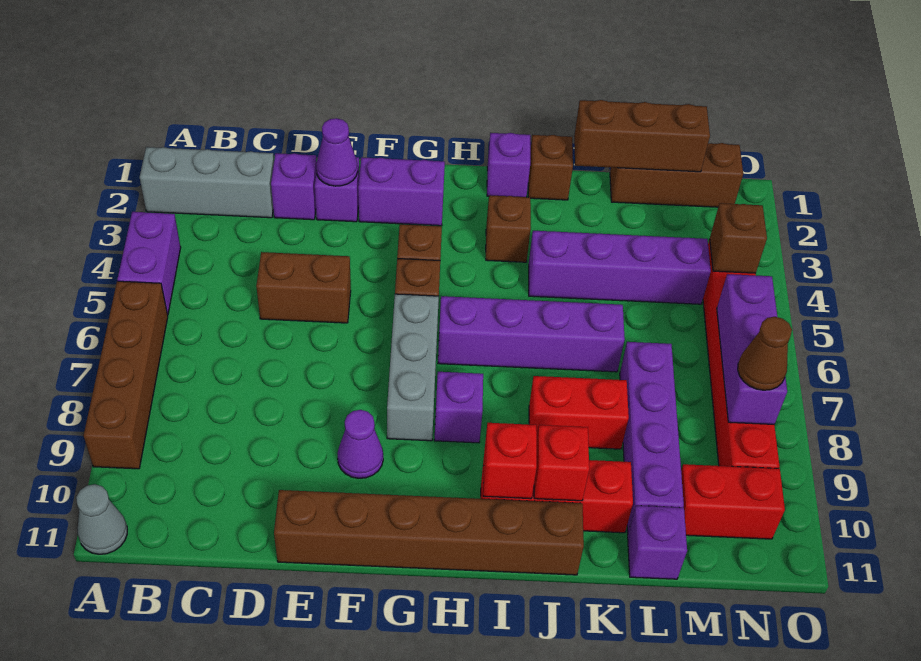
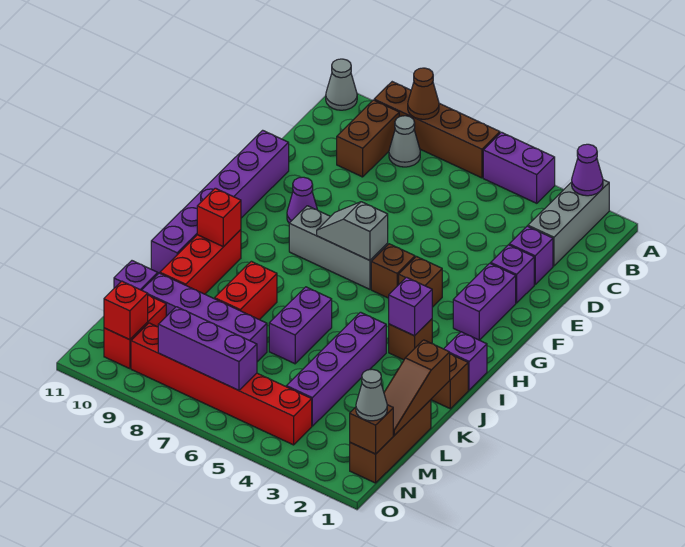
none -> grey cone B8 level 1
brown brick D5:E5 level 1 -> brown brick B9:C9 level 1
purple cone E2 level 2 -> purple cone A2 level 2
brown brick E11:J11 level 1 -> purple brick E11:J11 level 1
none -> grey slope G6:G7 level 2 top 6
purple brick H6:K6 level 1 -> purple brick J6:K6 level 1
purple brick H8 level 1 -> purple brick I3 level 2
red brick J10 level 2 -> red brick N10 level 2
brown brick K1:M1 level 2 -> brown slope K1:M1 level 2 top K
none -> grey cone N1 level 3
brown brick N4 level 2 -> brown brick N1 level 2
brown cone N8 level 3 -> brown cone A8 level 2

